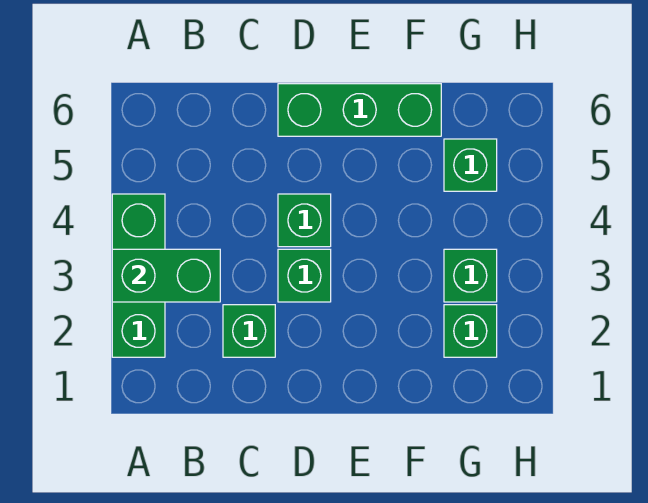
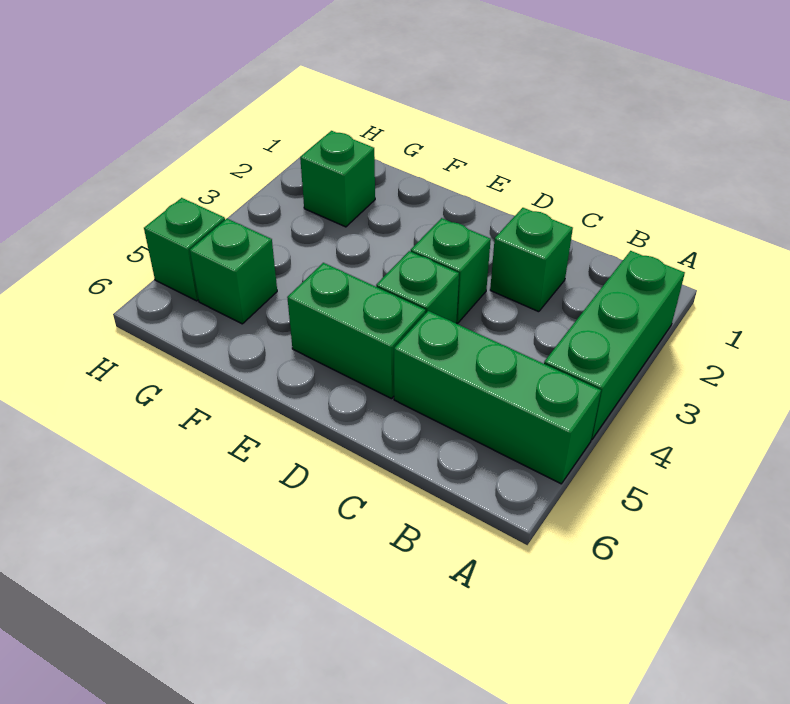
green brick A3:B3 level 2 -> green brick D5:E5 level 1
green brick D6:F6 level 1 -> green brick A5:C5 level 1
green brick G3 level 1 -> green brick H5 level 1

